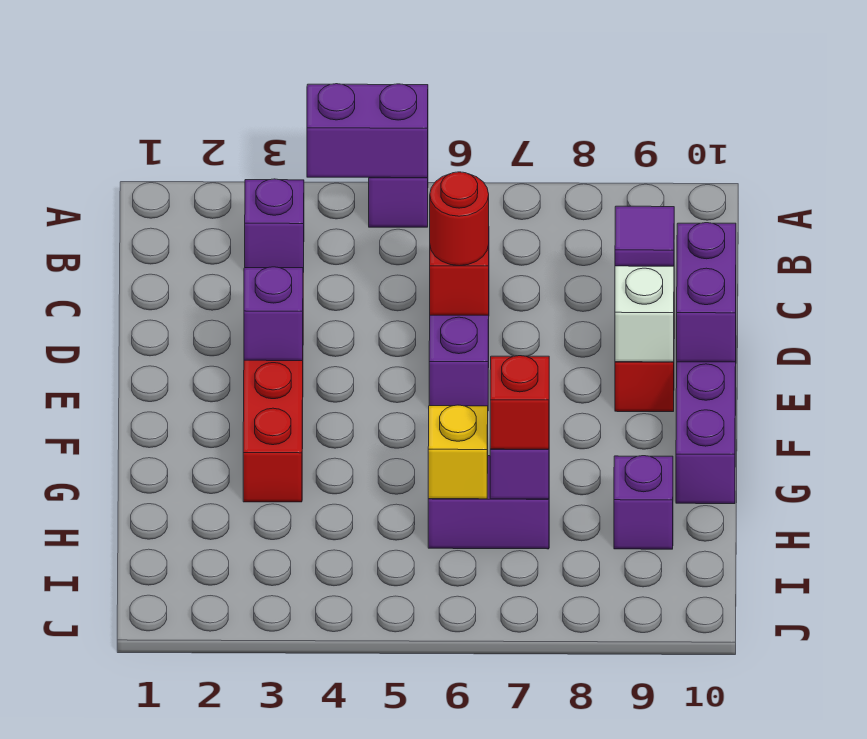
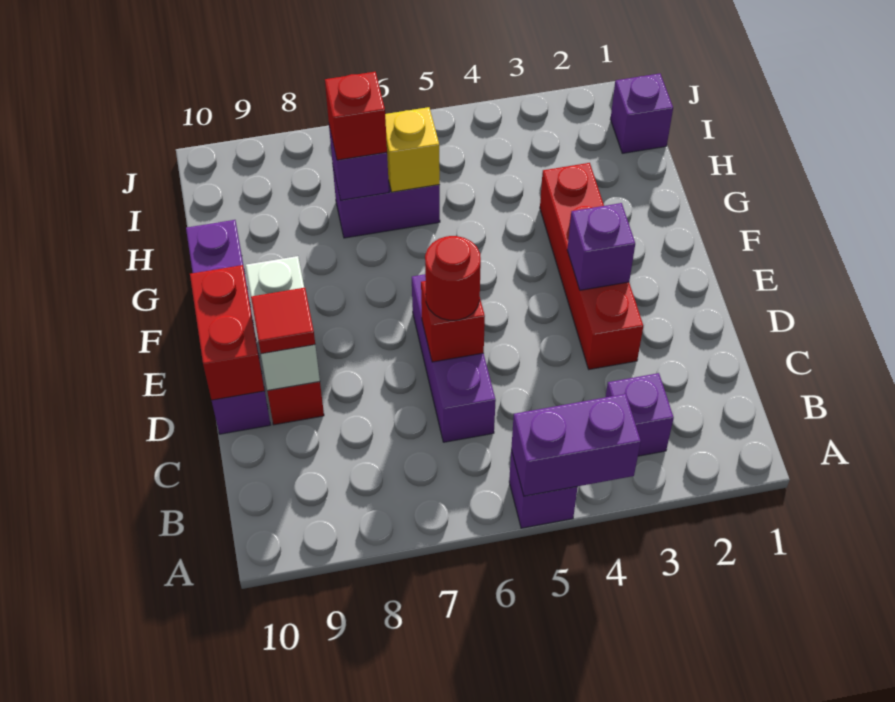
purple tile D9 level 3 -> red tile D9 level 3
purple brick D10:E10 level 2 -> red brick D10:E10 level 2
purple brick H9 level 1 -> purple brick I1 level 1

